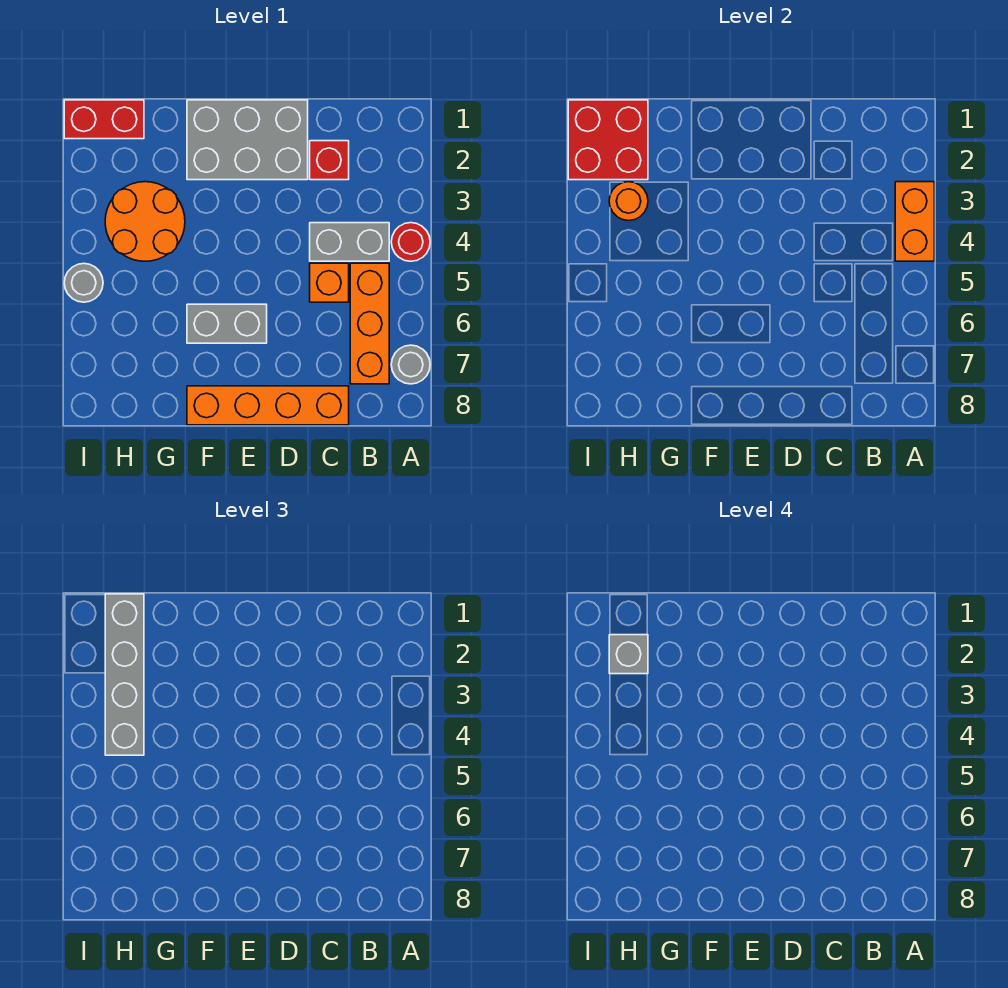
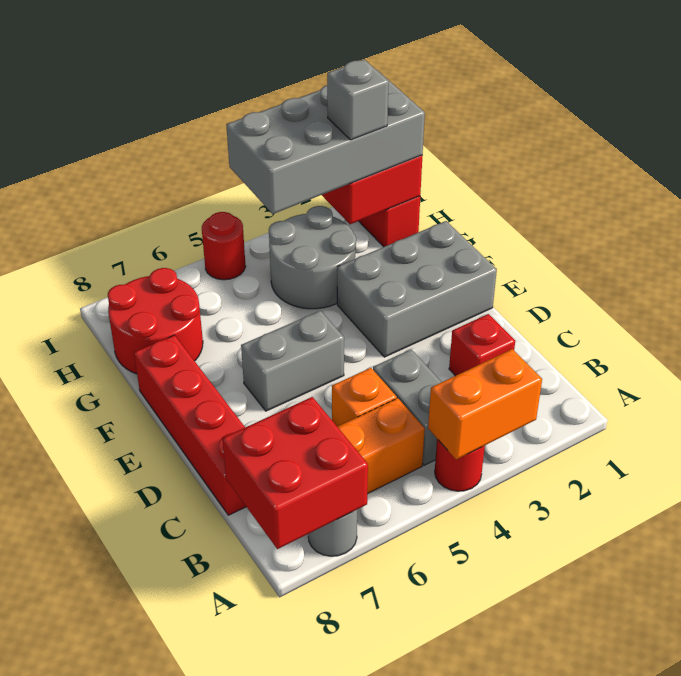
none -> red brick A7:B8 level 2
orange brick C8:F8 level 1 -> red brick C8:F8 level 1
grey brick D1:F2 level 1 -> grey brick E1:F3 level 1
grey brick E6:F6 level 1 -> grey brick E5:E6 level 1
orange round brick G3:H4 level 1 -> grey round brick G3:H4 level 1
none -> red round brick G7:H8 level 1
grey brick H1:H4 level 3 -> grey brick H1:I4 level 3
orange round brick H3 level 2 -> none
grey round brick I5 level 1 -> red round brick I5 level 1

